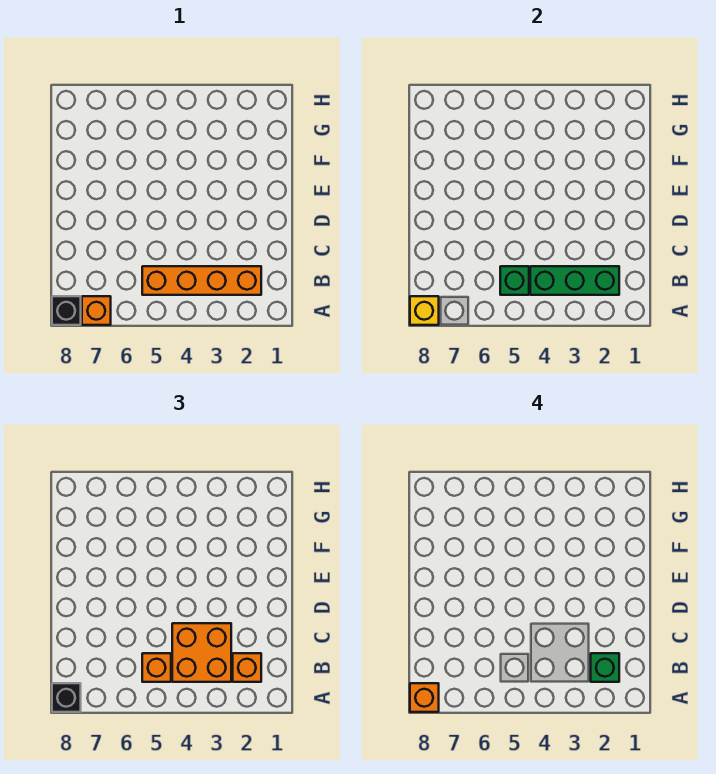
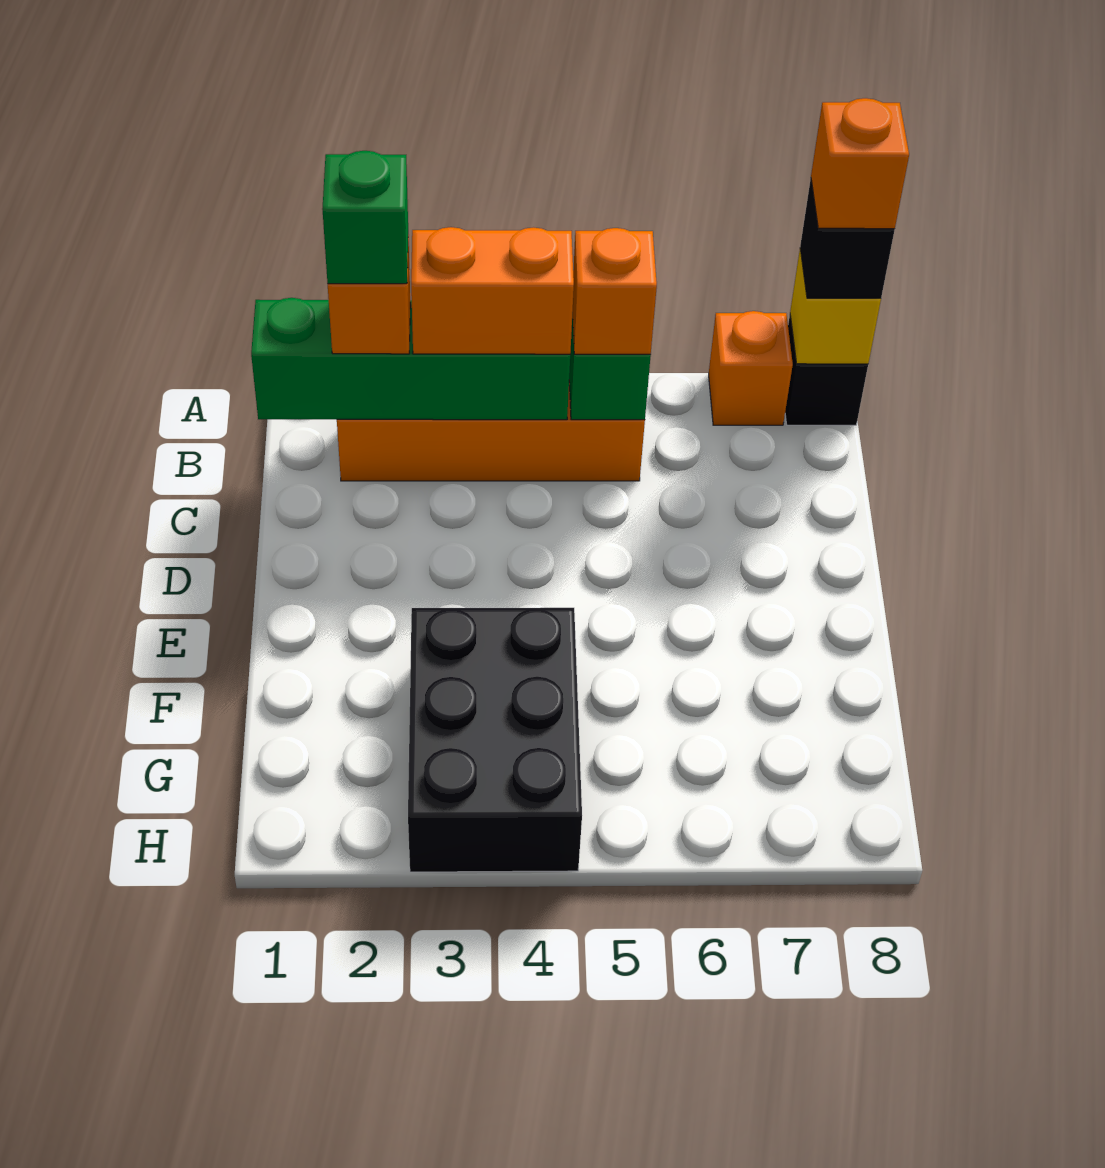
green brick B2:B4 level 2 -> green brick B1:B4 level 2
orange brick B3:C4 level 3 -> orange brick B3:B4 level 3
none -> black brick F3:H4 level 1

